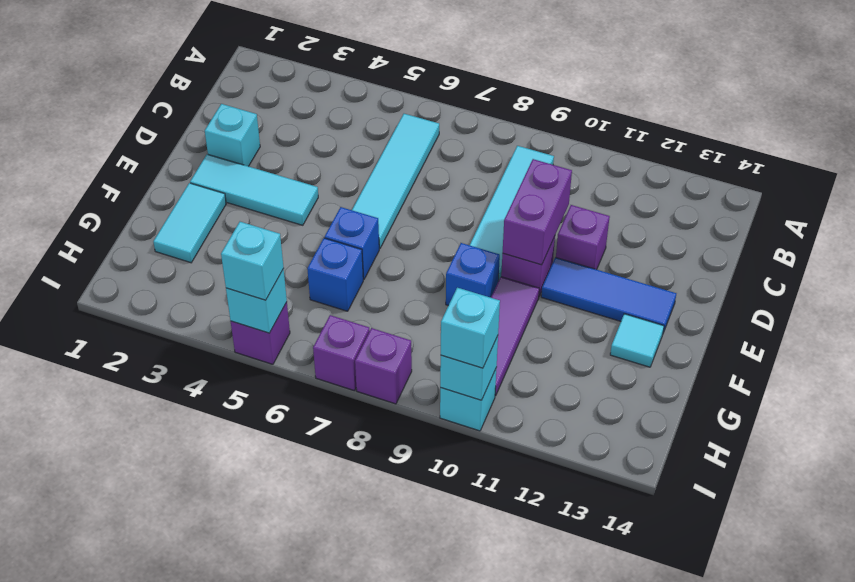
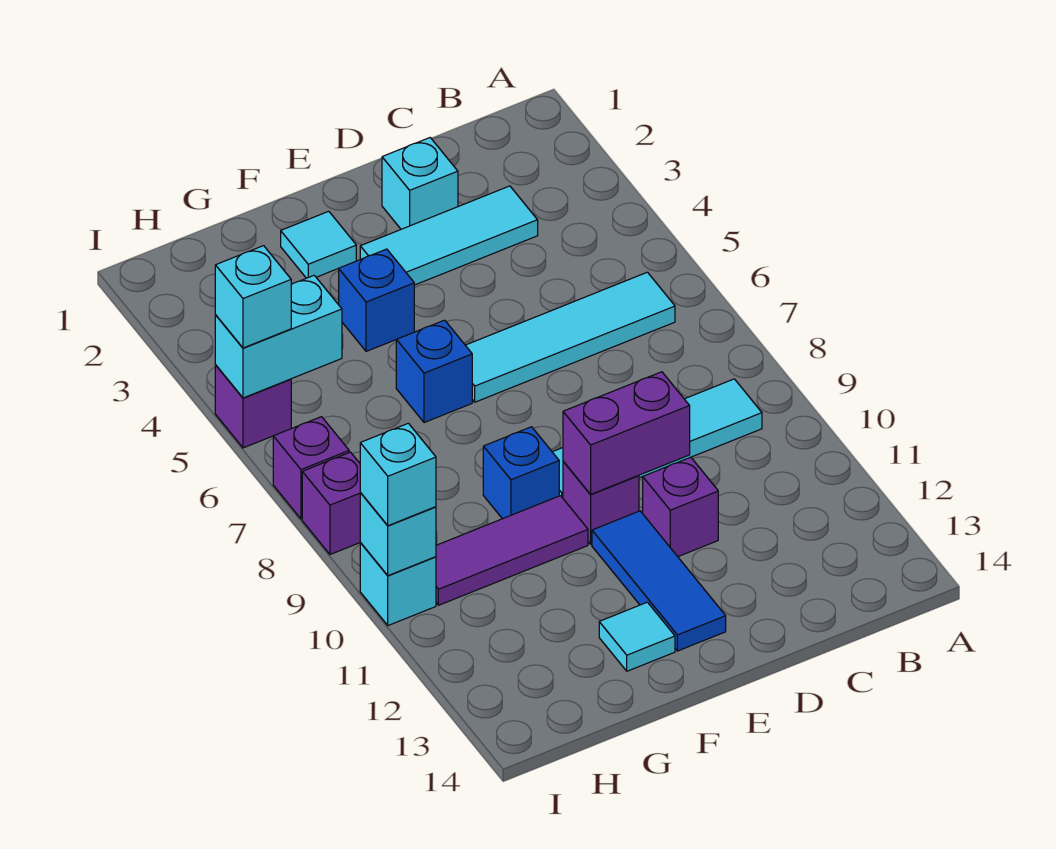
cyan tile E2:E4 level 1 -> cyan tile C3:E3 level 1
cyan tile F2:G2 level 1 -> cyan tile F2 level 1
blue brick G6 level 1 -> blue brick F4 level 1
cyan brick I5 level 2 -> cyan brick H5:I5 level 2

